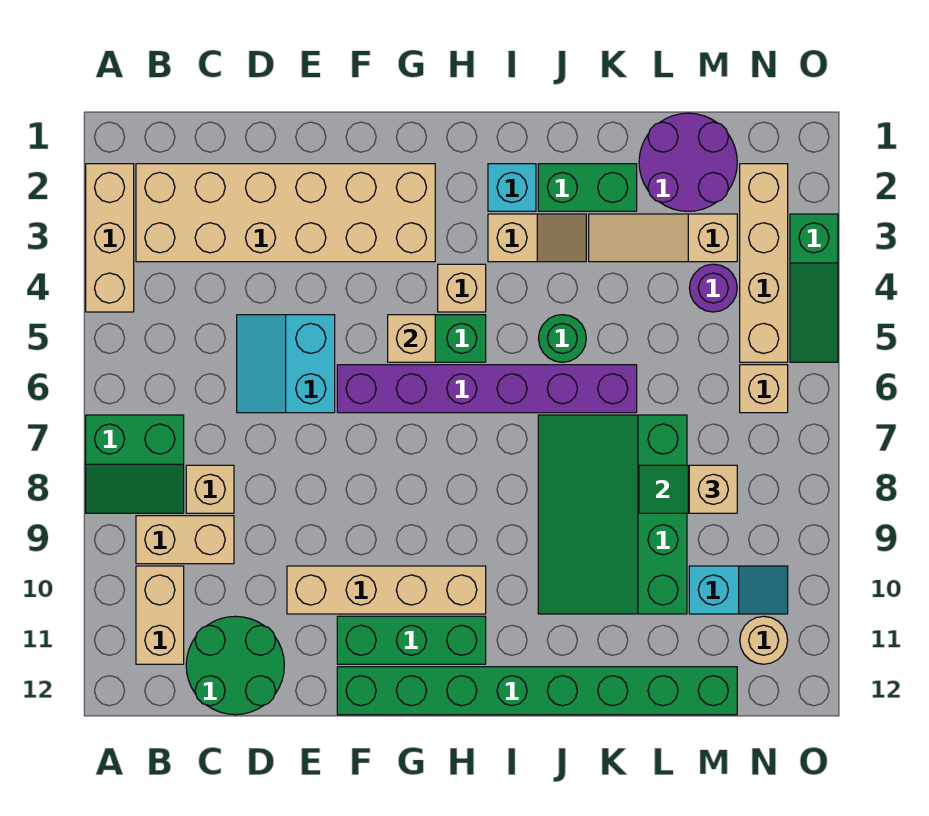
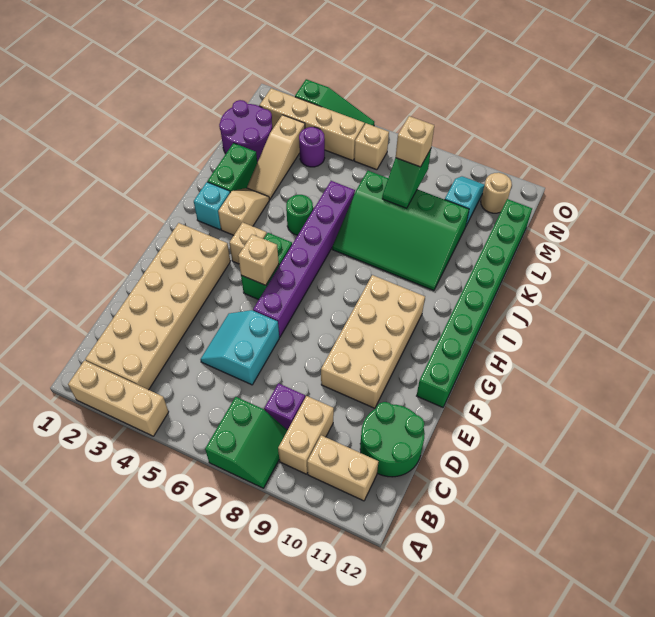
tan brick C8 level 1 -> purple brick C8 level 1
cyan slope D5:E6 level 1 top E -> cyan slope D5:E6 level 1 top 6
tan brick E10:H10 level 1 -> tan brick E9:H10 level 1
green brick F11:H11 level 1 -> none

